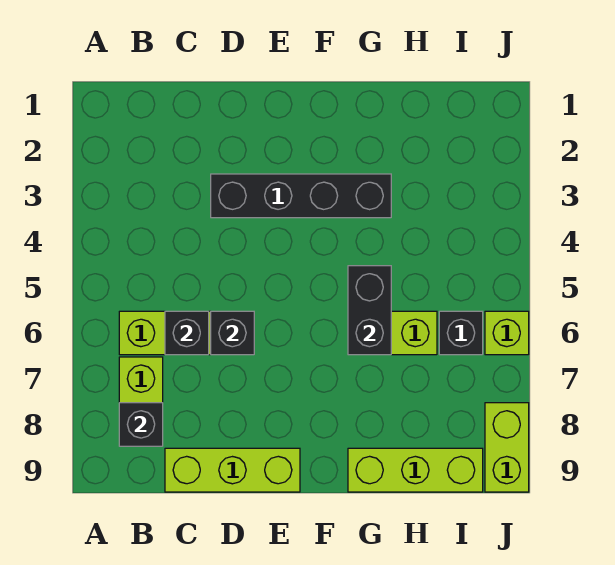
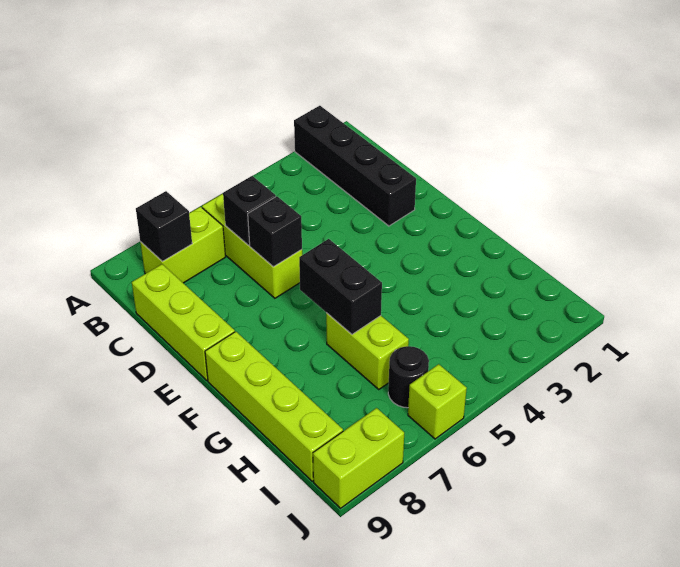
black brick D3:G3 level 1 -> black brick A2:D2 level 1
black brick G5:G6 level 2 -> black brick F6:G6 level 2
lime brick G9:I9 level 1 -> lime brick F9:I9 level 1
black brick I6 level 1 -> black round brick I6 level 1

